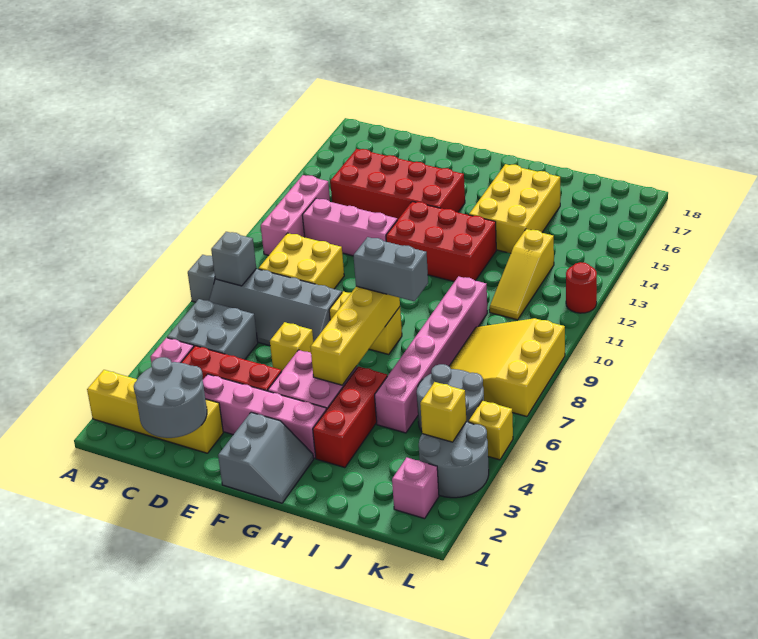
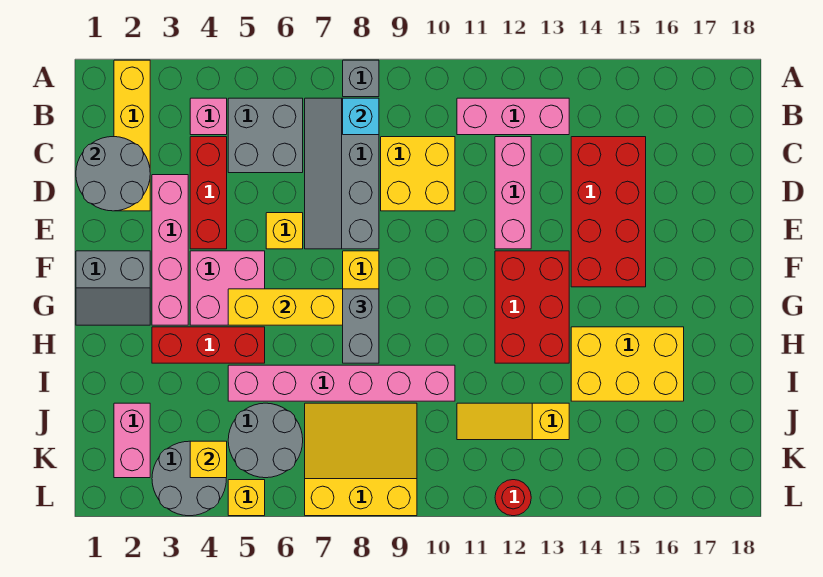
grey brick B8 level 2 -> cyan brick B8 level 2
pink brick K2 level 1 -> pink brick J2:K2 level 1

